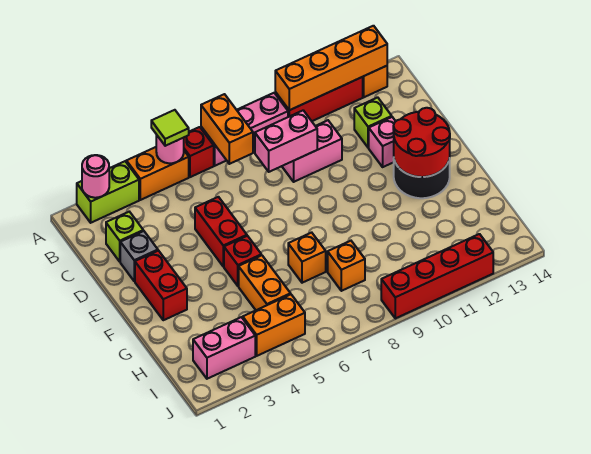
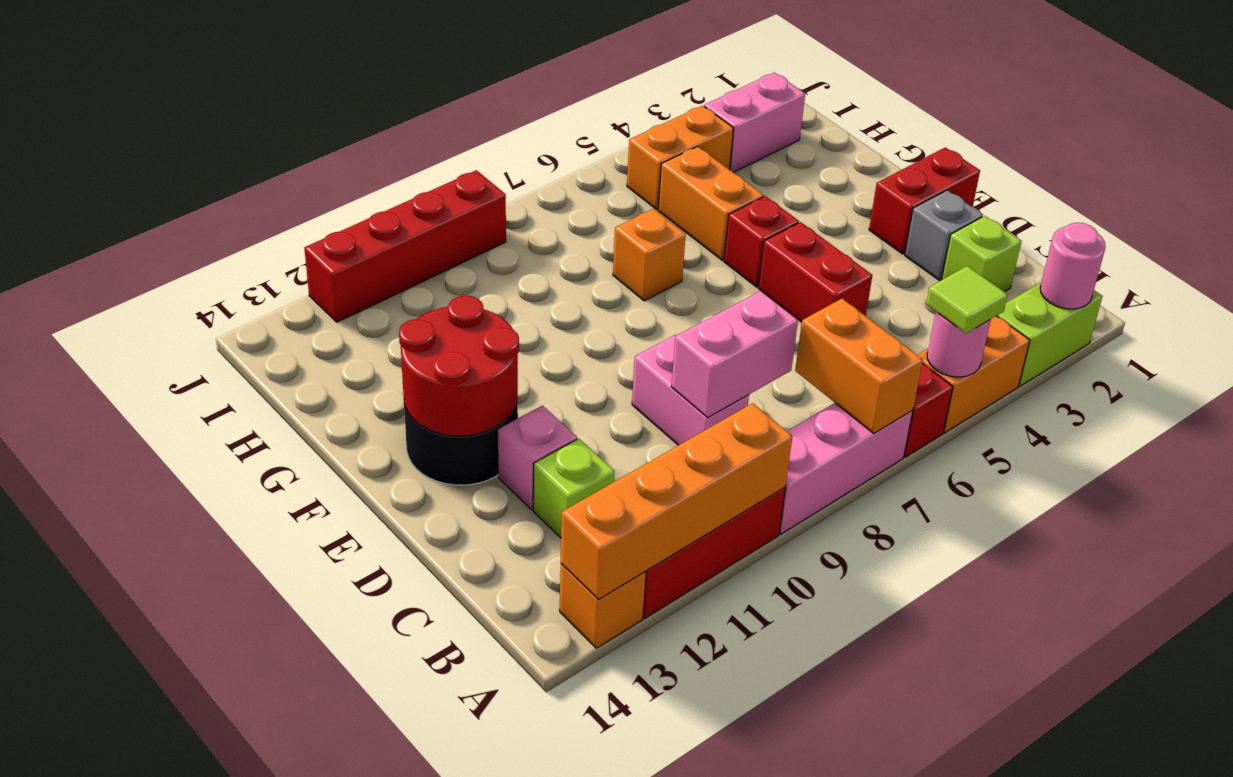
pink brick C9:C10 level 1 -> pink brick C9:D9 level 1
red brick E2:F2 level 1 -> red brick E1:E2 level 1
orange brick H8 level 1 -> none

